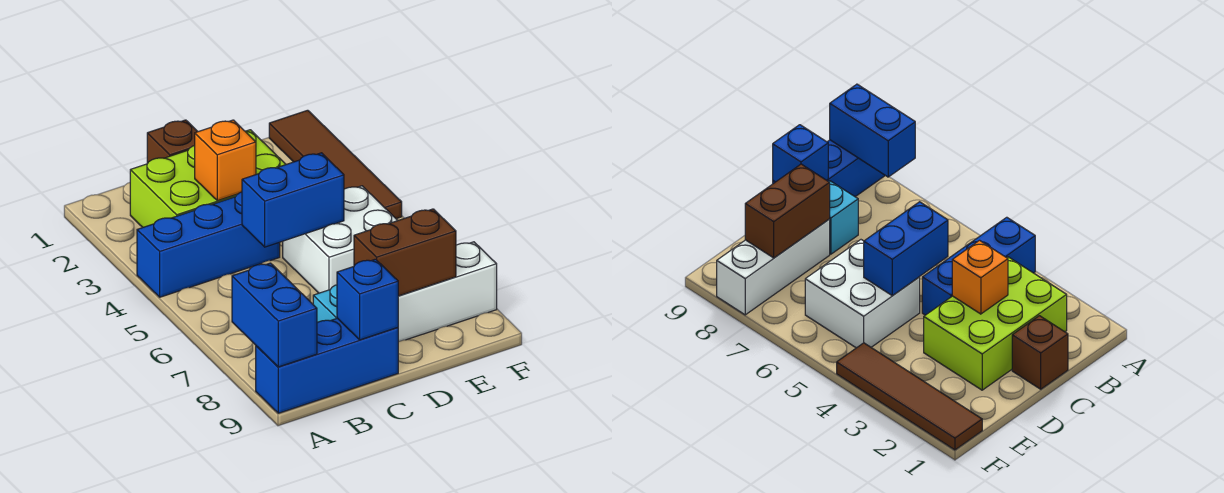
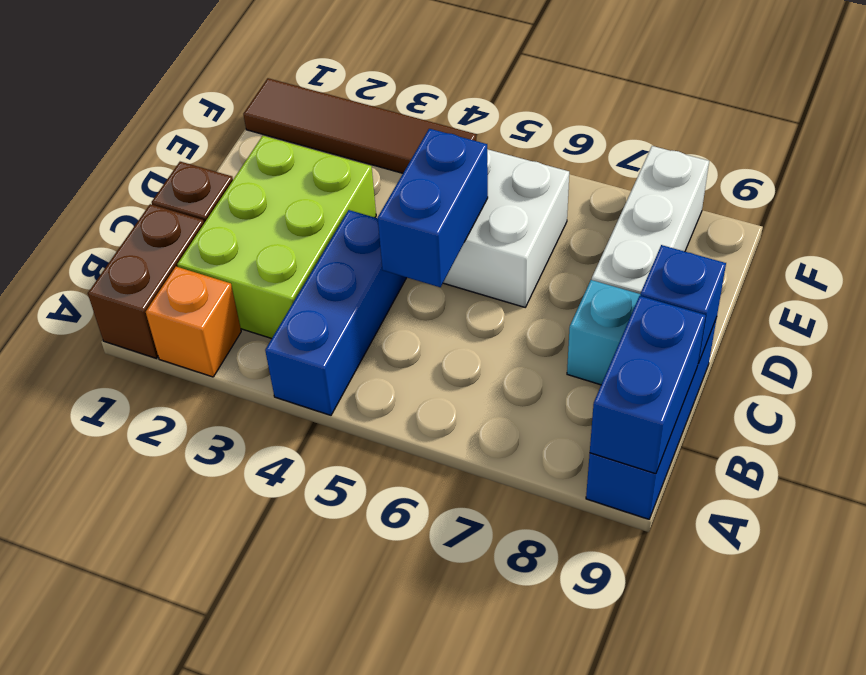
blue brick A8:A9 level 2 -> blue brick A9:B9 level 2
orange brick C3 level 2 -> orange brick A2 level 1
brown brick D8:E8 level 2 -> brown brick A1:B1 level 1

